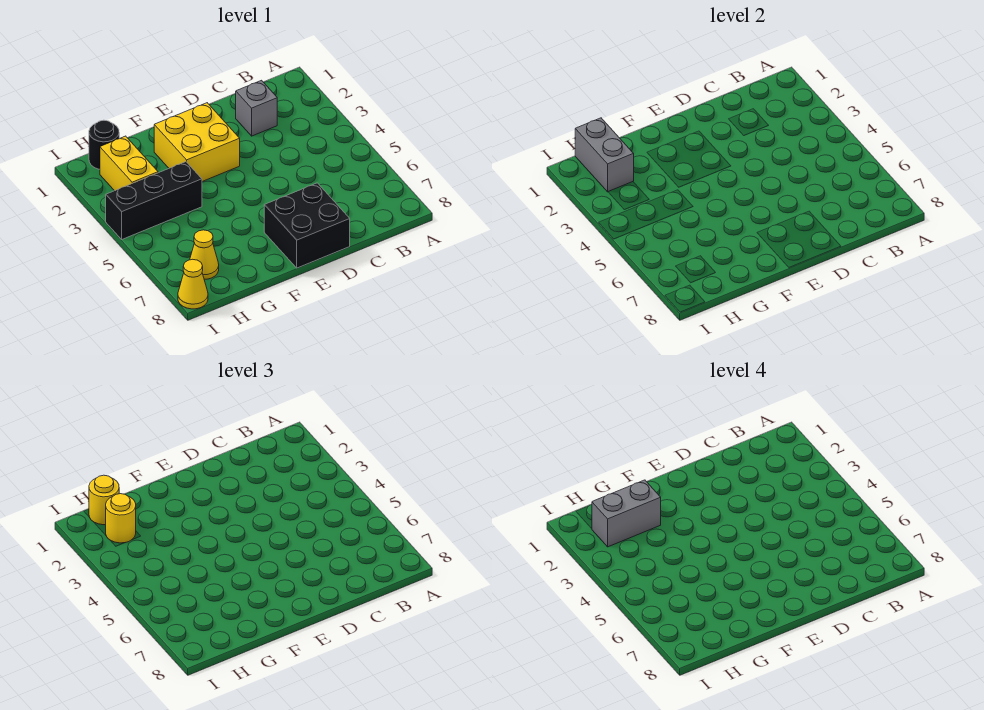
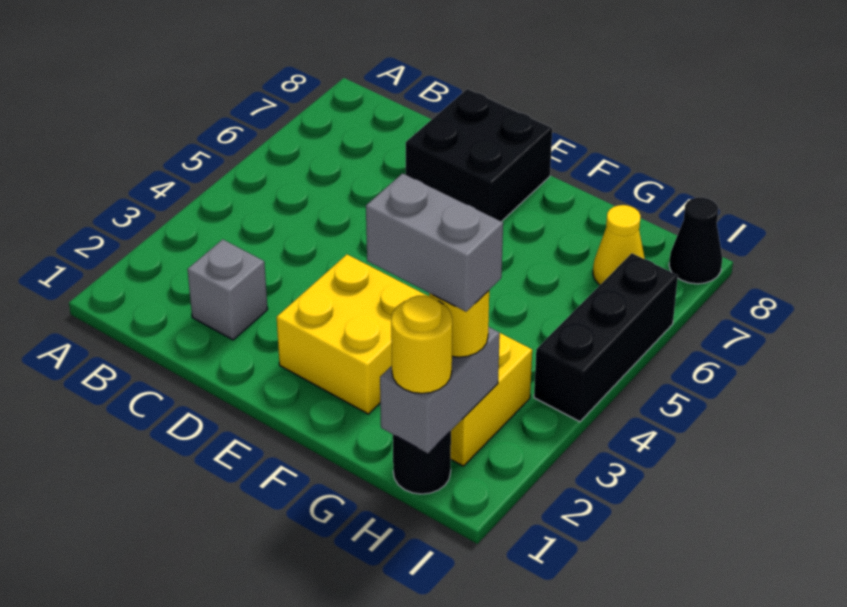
black brick G4:I4 level 1 -> black brick I4:I6 level 1
yellow cone I8 level 1 -> black cone I8 level 1

